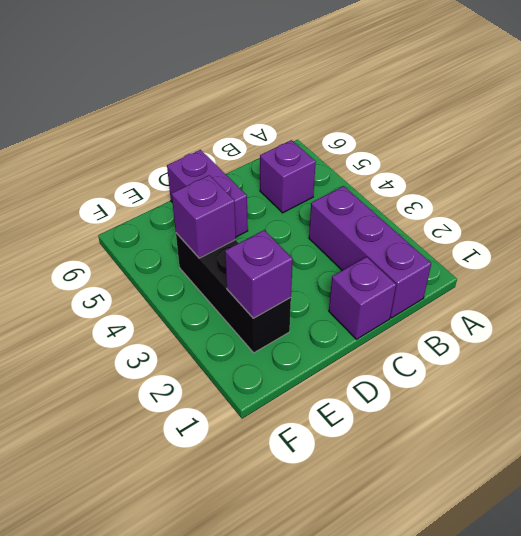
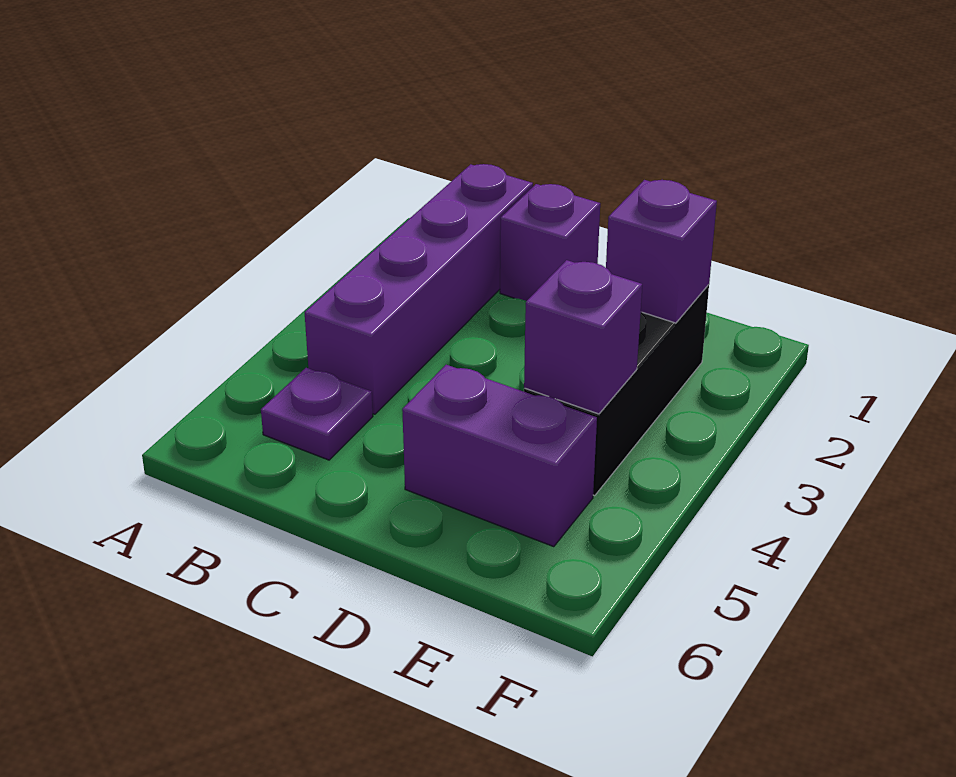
purple brick B1:B3 level 1 -> purple brick B1:B4 level 1
purple brick B5 level 1 -> purple plate B5 level 1
purple brick D5:D6 level 1 -> purple brick D5:E5 level 1

